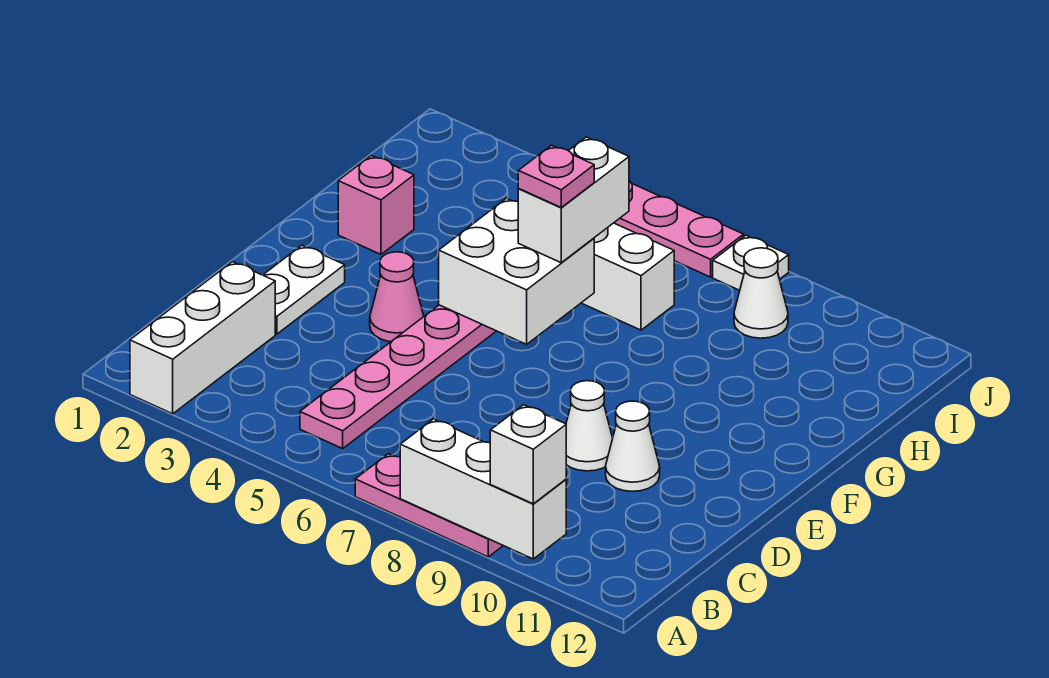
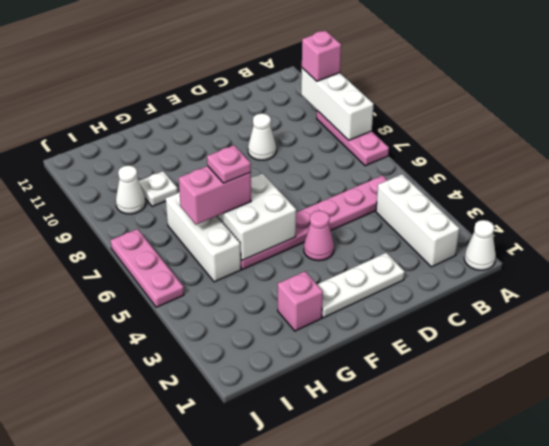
white brick A2:C2 level 1 -> white brick B2:B4 level 1
white brick A10 level 3 -> pink brick A10 level 3
white plate D2:E2 level 1 -> white plate D2:F2 level 1
white cone D10 level 1 -> white cone A1 level 1
white brick G6:H6 level 3 -> pink brick G6:H6 level 3
white plate J8 level 1 -> white plate H9 level 1

